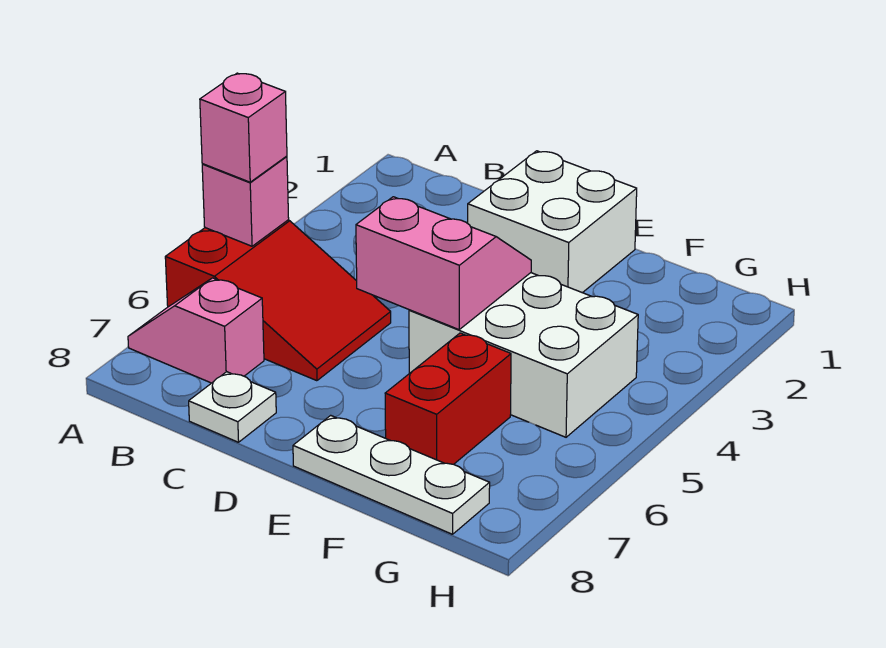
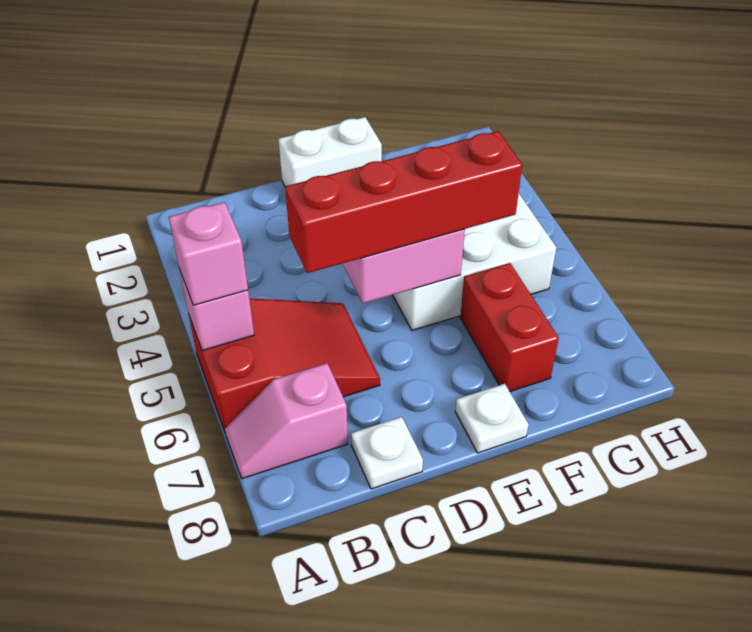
none -> red brick C5:F5 level 3
white brick D1:E2 level 1 -> white brick D1:E1 level 1
white plate E8:G8 level 1 -> white plate E8 level 1

